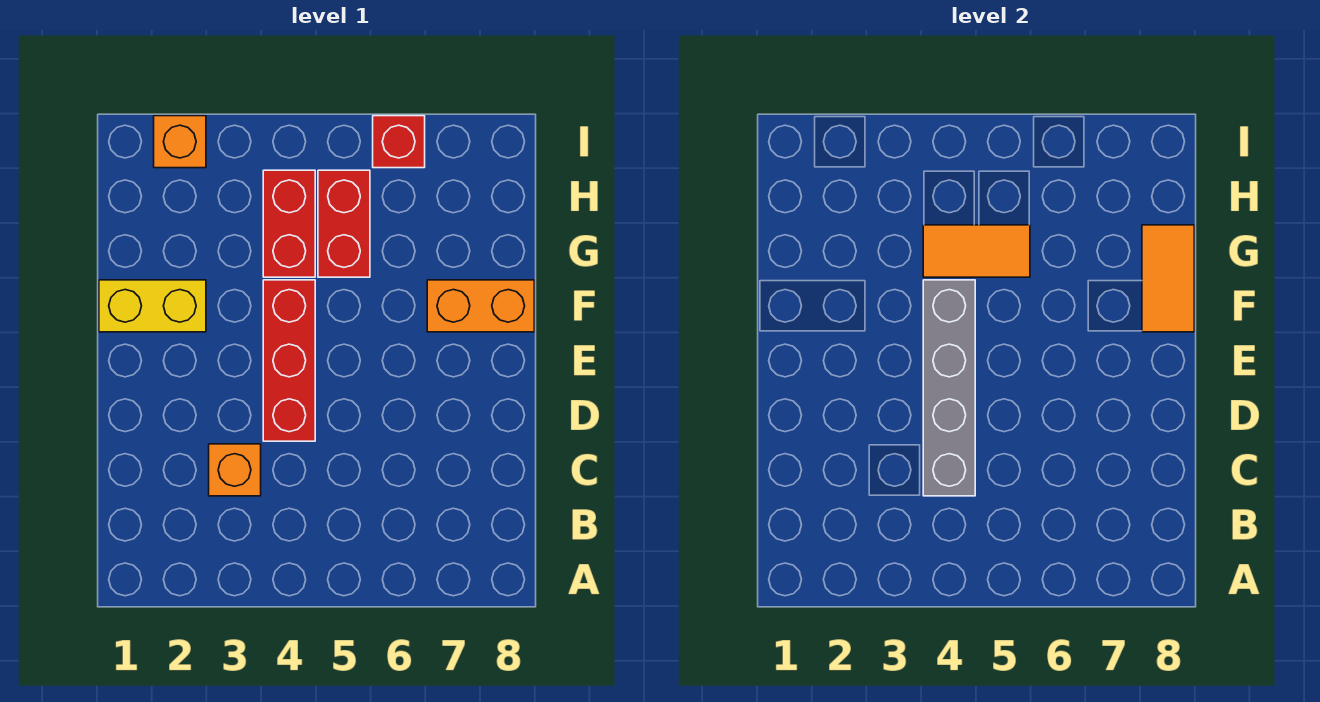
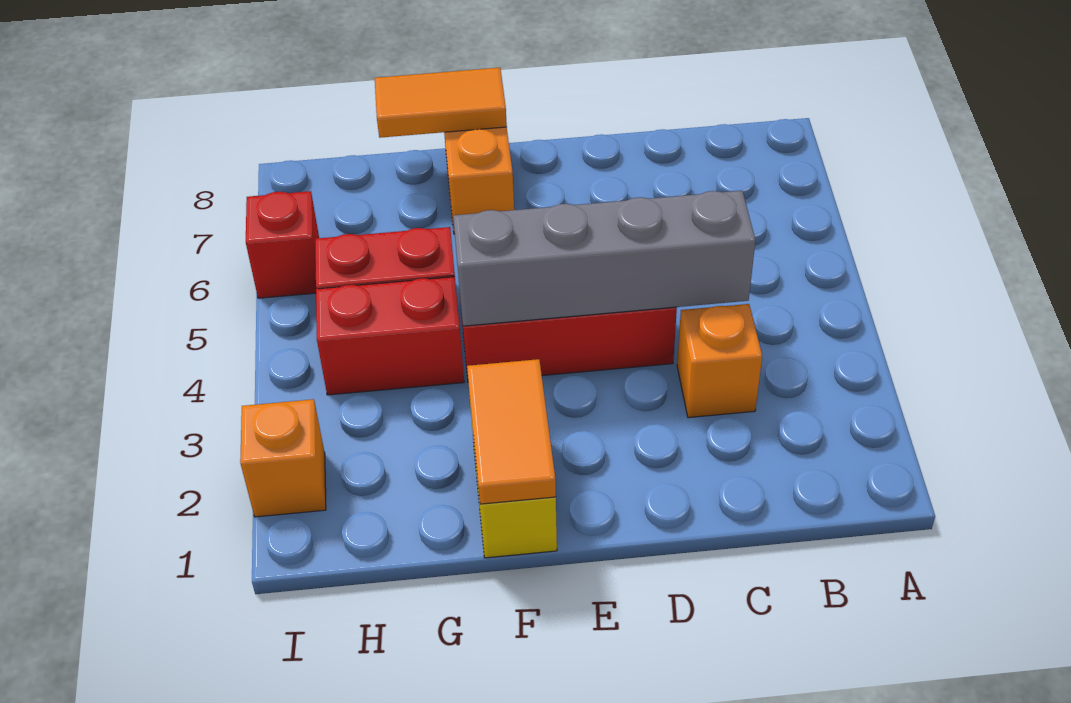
orange tile G4:G5 level 2 -> orange tile F1:F2 level 2

